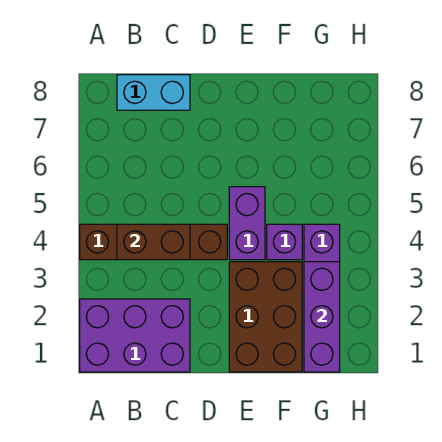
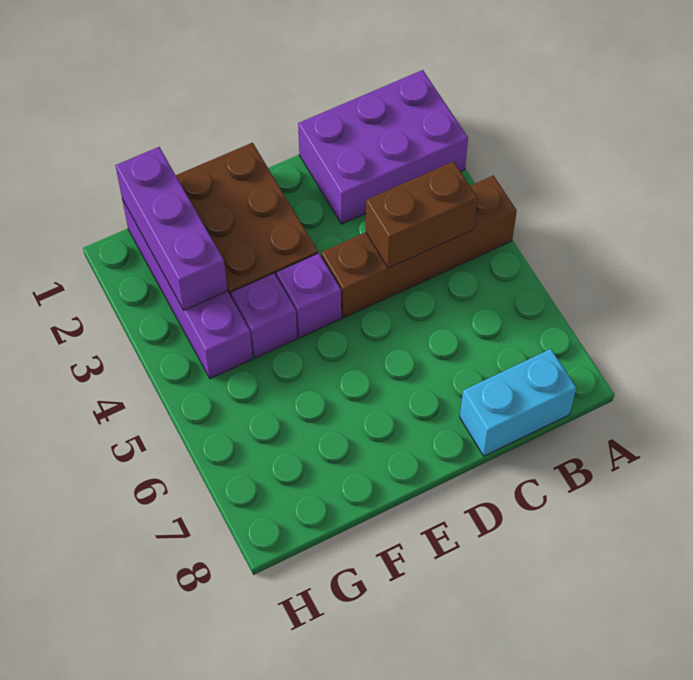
purple brick E4:E5 level 1 -> purple brick E4 level 1

